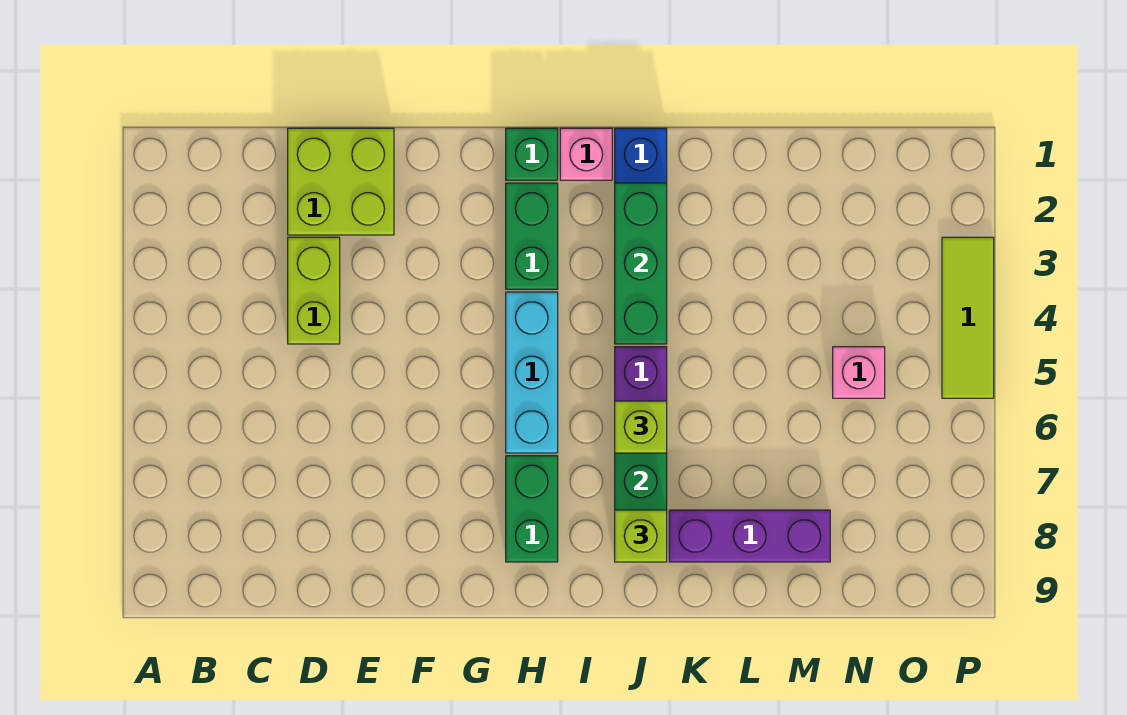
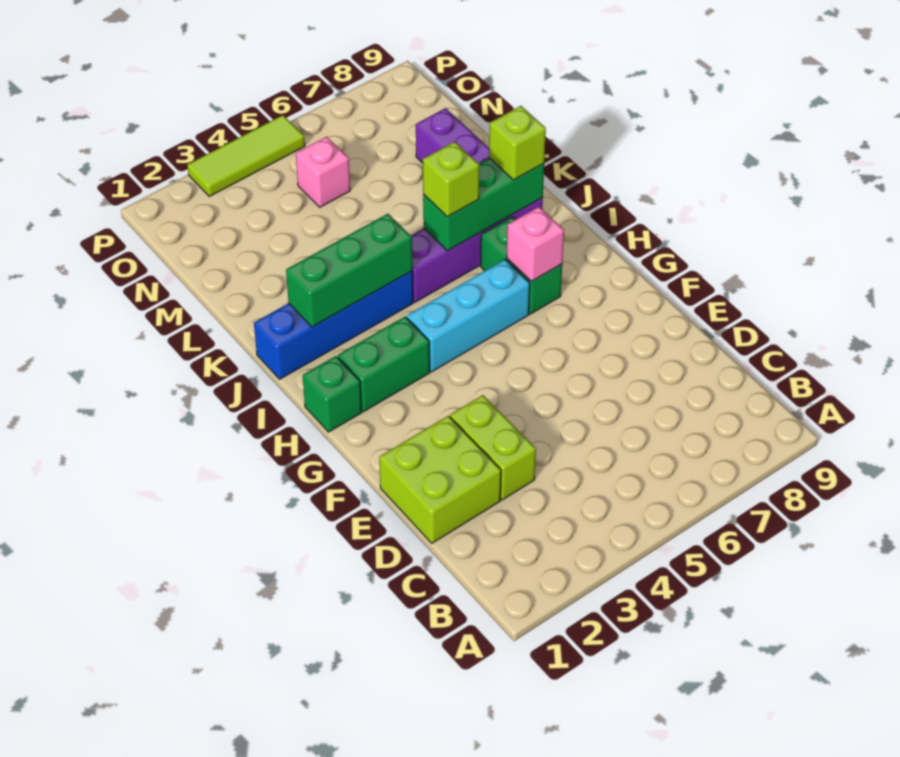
lime brick D3:D4 level 1 -> lime brick D3:E3 level 1
green brick H7:H8 level 1 -> green brick H7:I7 level 1
pink brick I1 level 1 -> pink brick H7 level 2

